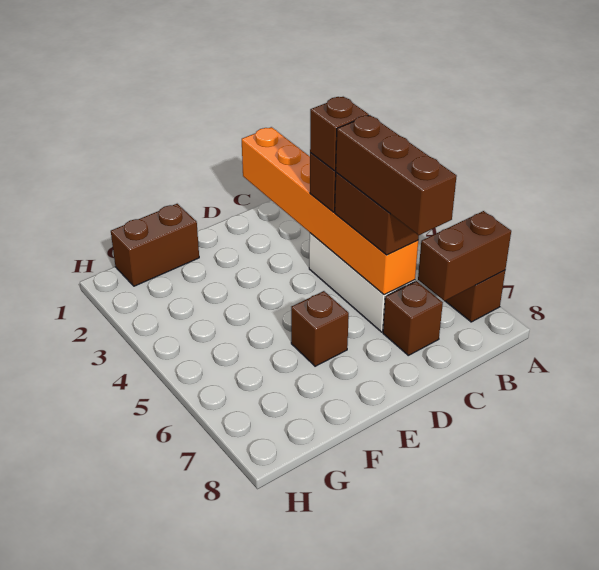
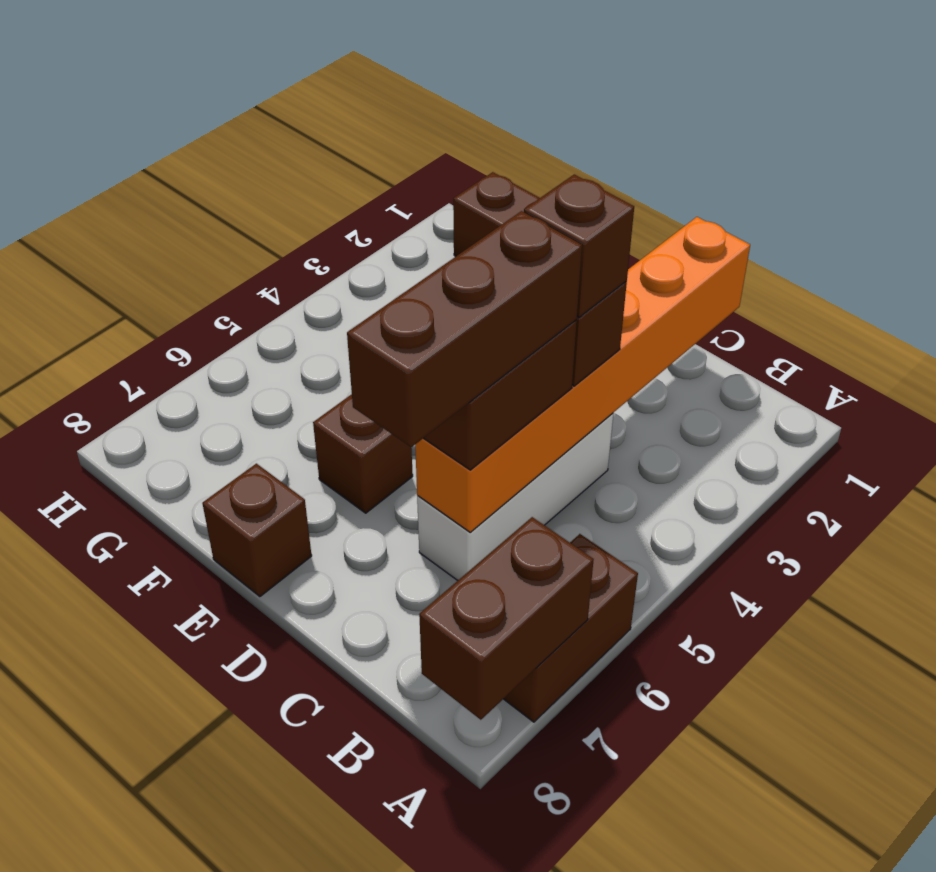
brown brick A7:B7 level 2 -> brown brick A7:A8 level 2
brown brick C7 level 1 -> brown brick E8 level 1

